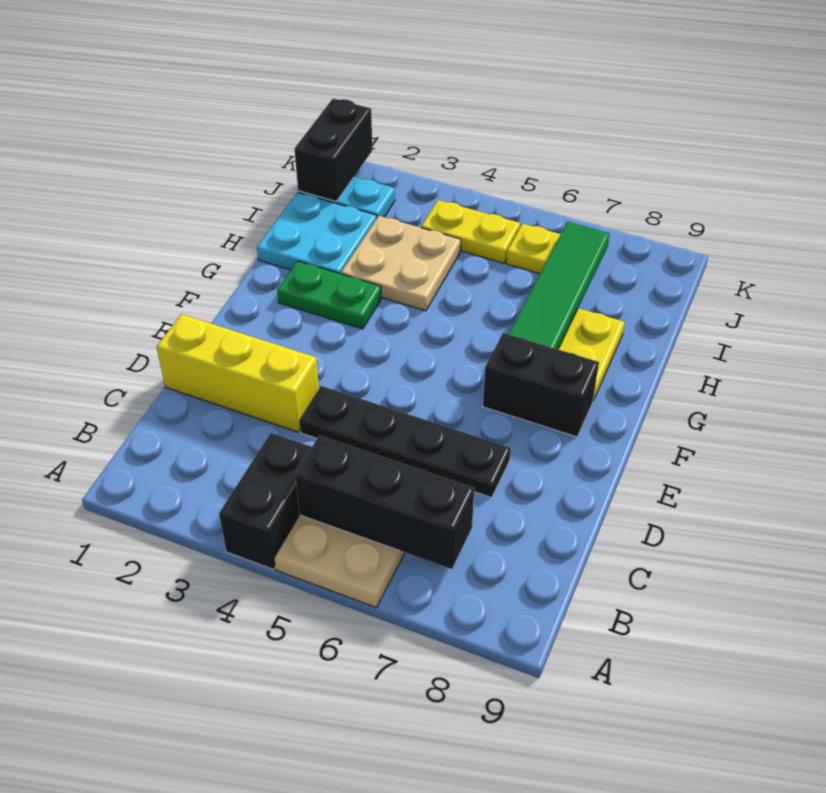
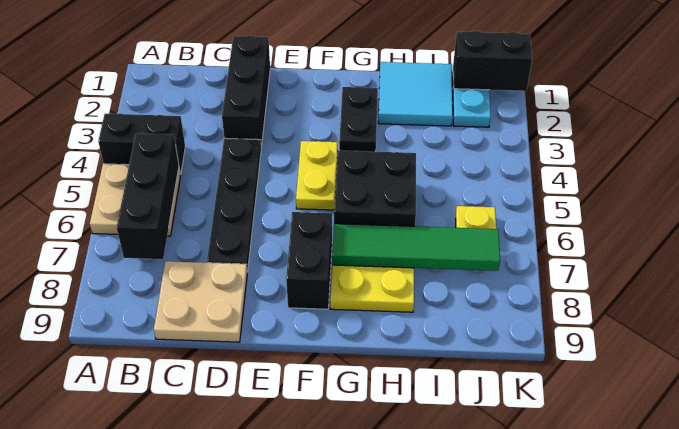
yellow brick D1:D3 level 1 -> black brick D1:D3 level 1
green plate G2:G3 level 1 -> black plate G2:G3 level 1
none -> black brick G5:H6 level 1
cyan plate H1:I2 level 1 -> cyan tile H1:I2 level 1
tan plate H3:I4 level 1 -> tan plate C8:D9 level 1
yellow plate J4:J5 level 1 -> yellow plate F4:F5 level 1

